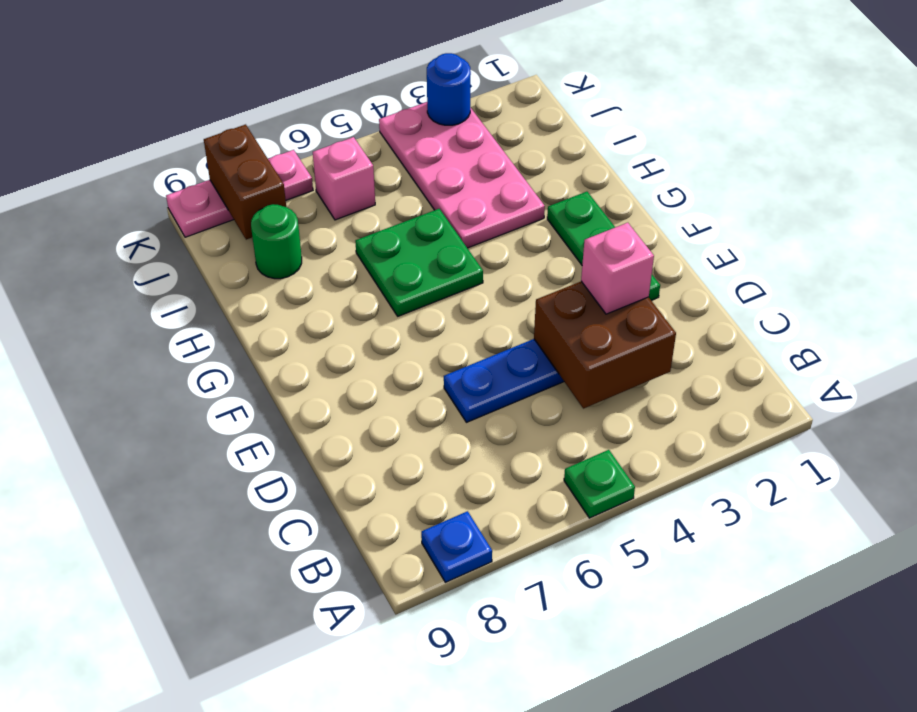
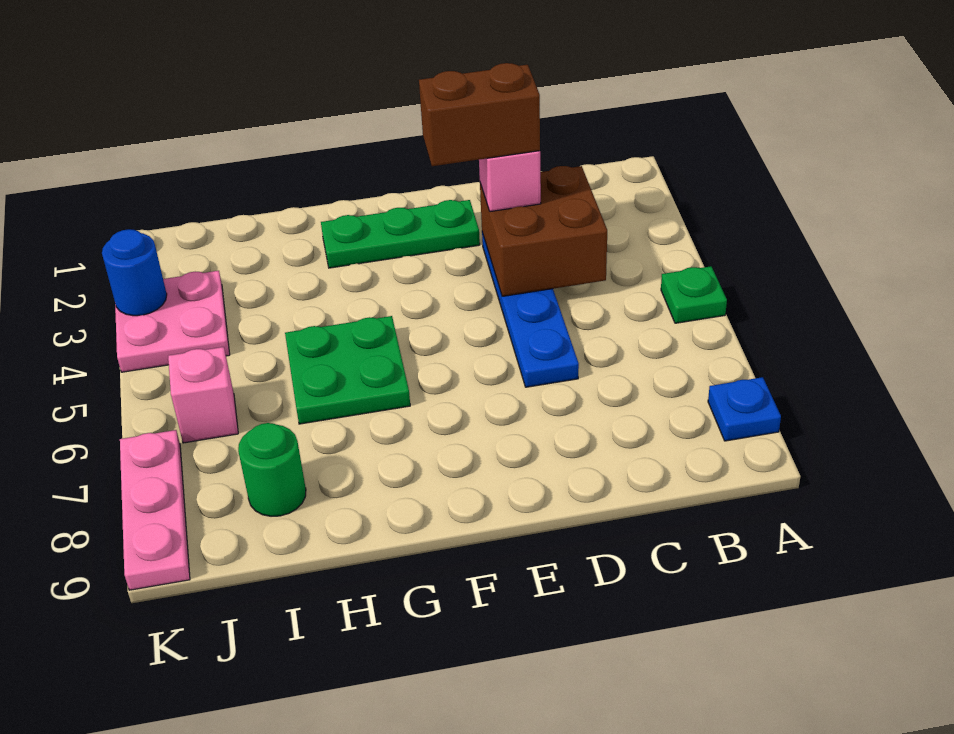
pink plate H3:K4 level 1 -> pink plate J3:K4 level 1
brown brick J8:K8 level 2 -> brown brick D3:E3 level 4

